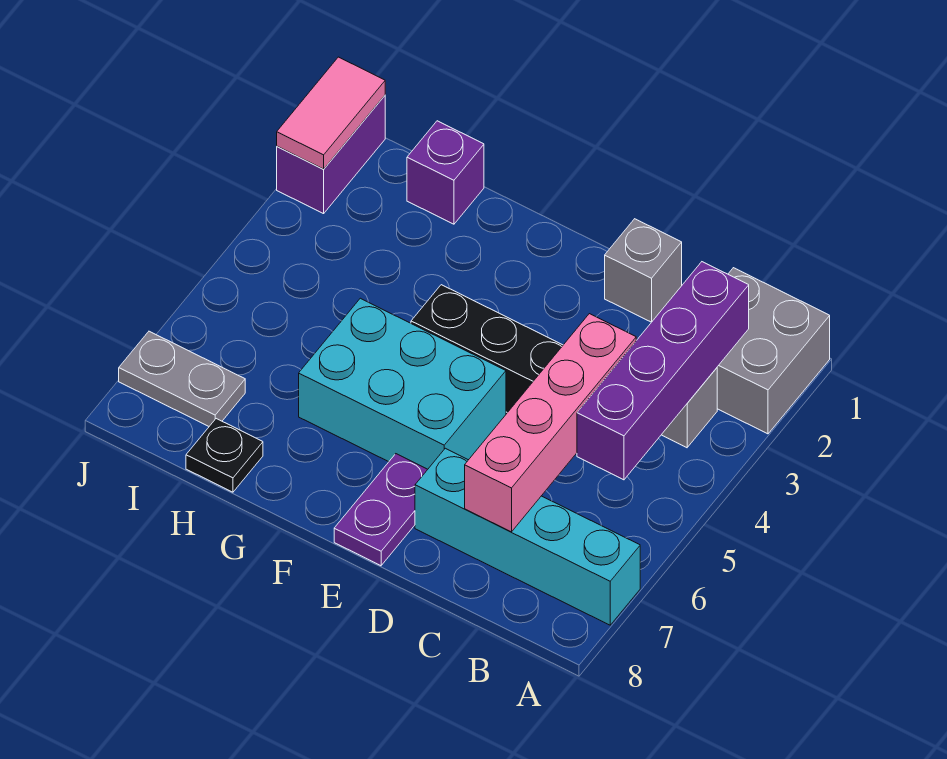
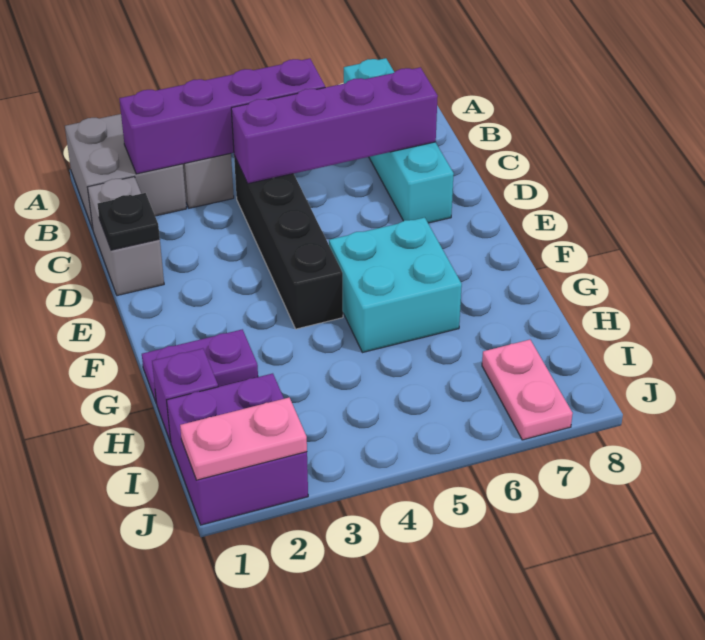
pink brick C4:C7 level 2 -> purple brick C4:C7 level 2
grey brick D1 level 1 -> grey brick C1:D1 level 1
cyan brick E5:G6 level 1 -> cyan brick F5:G6 level 1
purple plate E7:E8 level 1 -> purple plate G1:G2 level 1
black plate H8 level 1 -> black plate D1 level 2
grey plate I7:J7 level 1 -> pink plate I7:J7 level 1
purple brick J1:J2 level 1 -> purple brick I1:J2 level 1
pink tile J1:J2 level 2 -> pink plate J1:J2 level 2

